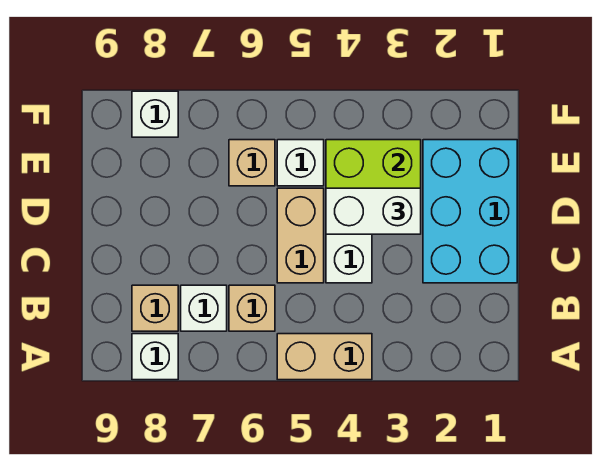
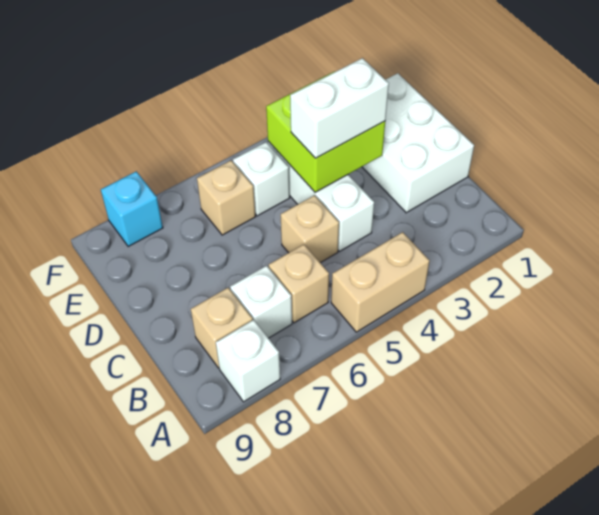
cyan brick C1:E2 level 1 -> white brick C1:E2 level 1
tan brick C5:D5 level 1 -> tan brick C5 level 1
white brick F8 level 1 -> cyan brick F8 level 1

